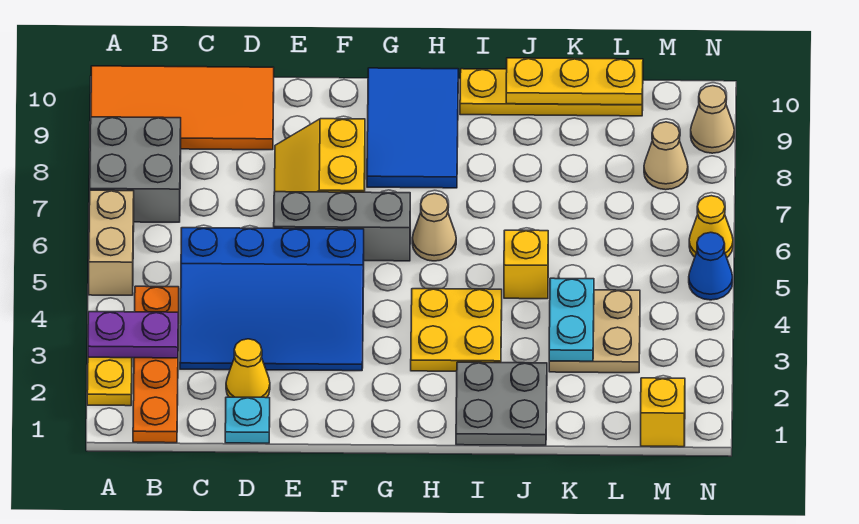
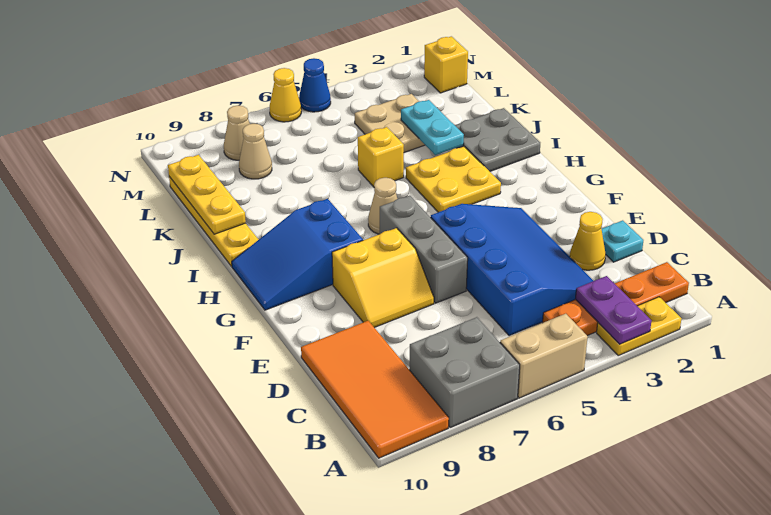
blue tile G8:H10 level 1 -> blue slope G8:H10 level 1 top 8
cyan plate K3:K4 level 2 -> cyan plate J3:K3 level 2
tan cone N9 level 1 -> tan cone L8 level 1

